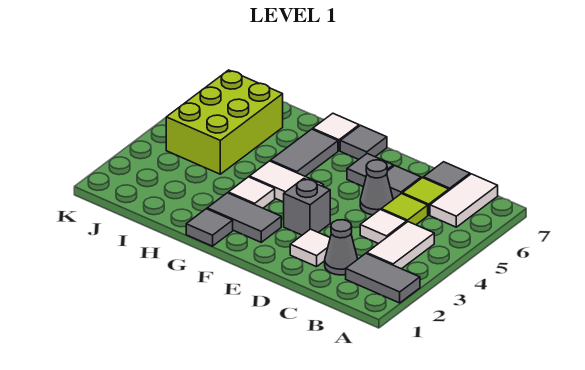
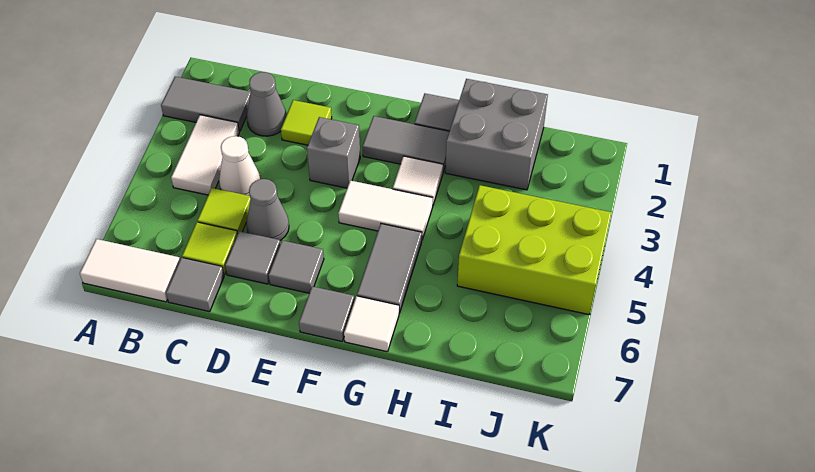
white tile B6:B7 level 1 -> white tile A7:B7 level 1
white tile C4 level 1 -> white cone C4 level 1
white tile D2 level 1 -> lime tile D2 level 1
none -> grey brick H1:I2 level 1
lime brick I4:J6 level 1 -> lime brick I4:K5 level 1

